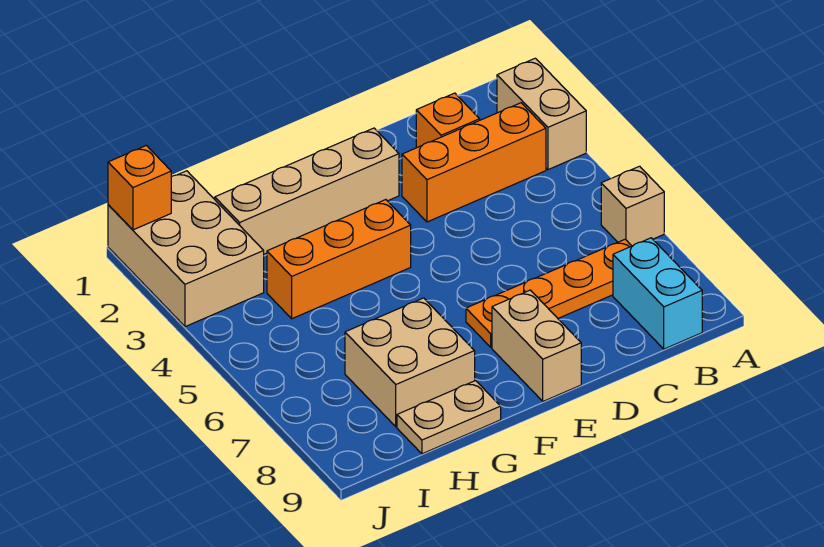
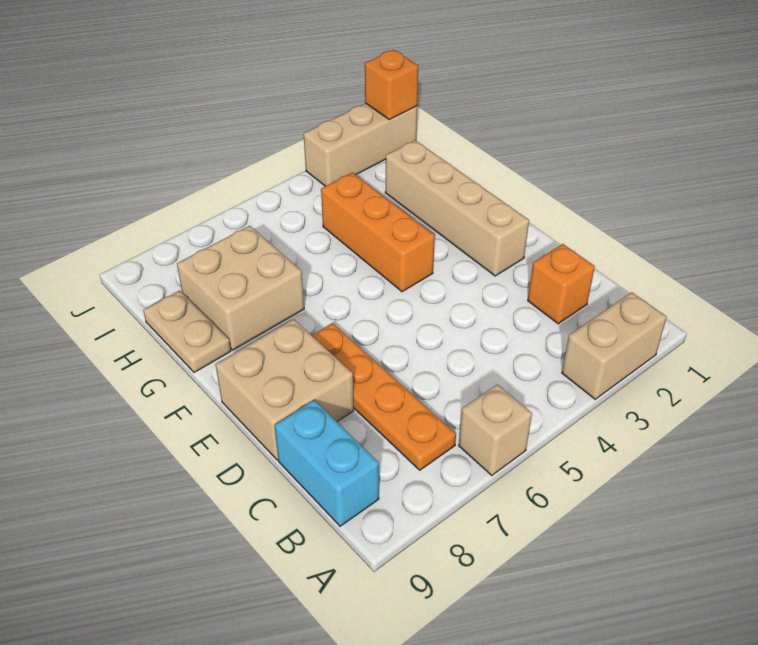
orange brick B3:D3 level 1 -> none
cyan brick B8:B9 level 1 -> cyan brick B9:C9 level 1
tan brick E8:E9 level 1 -> tan brick D8:E9 level 1
tan brick I1:J3 level 1 -> tan brick J1:J3 level 1

